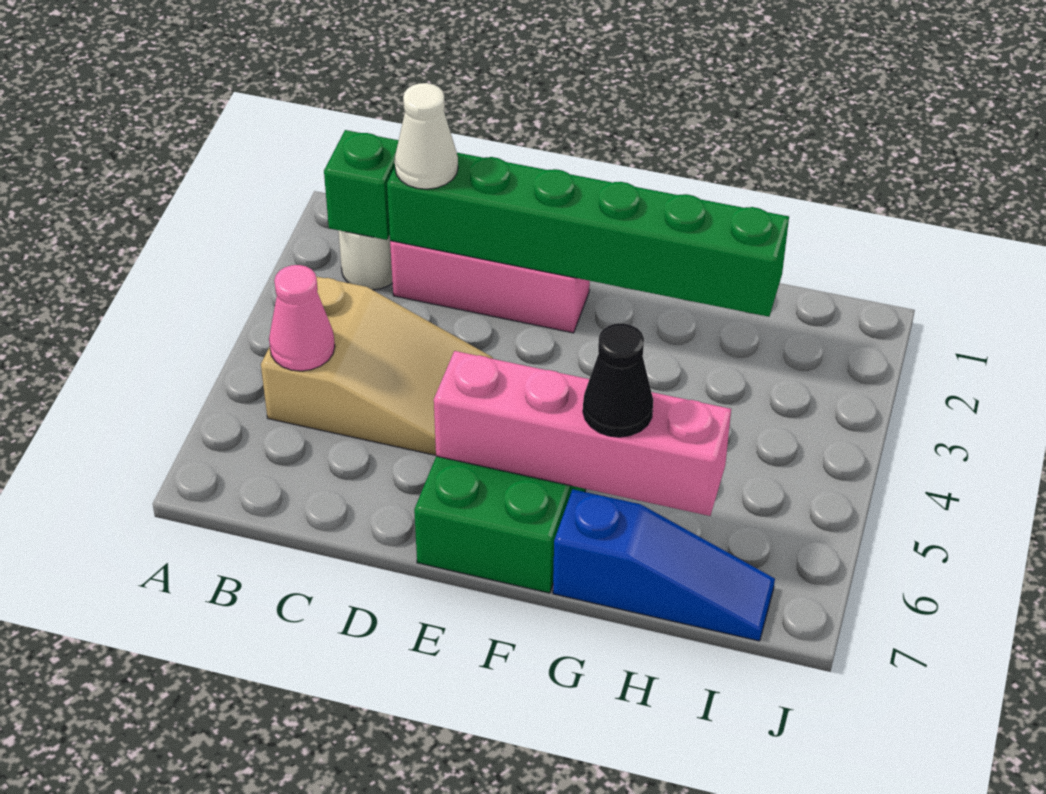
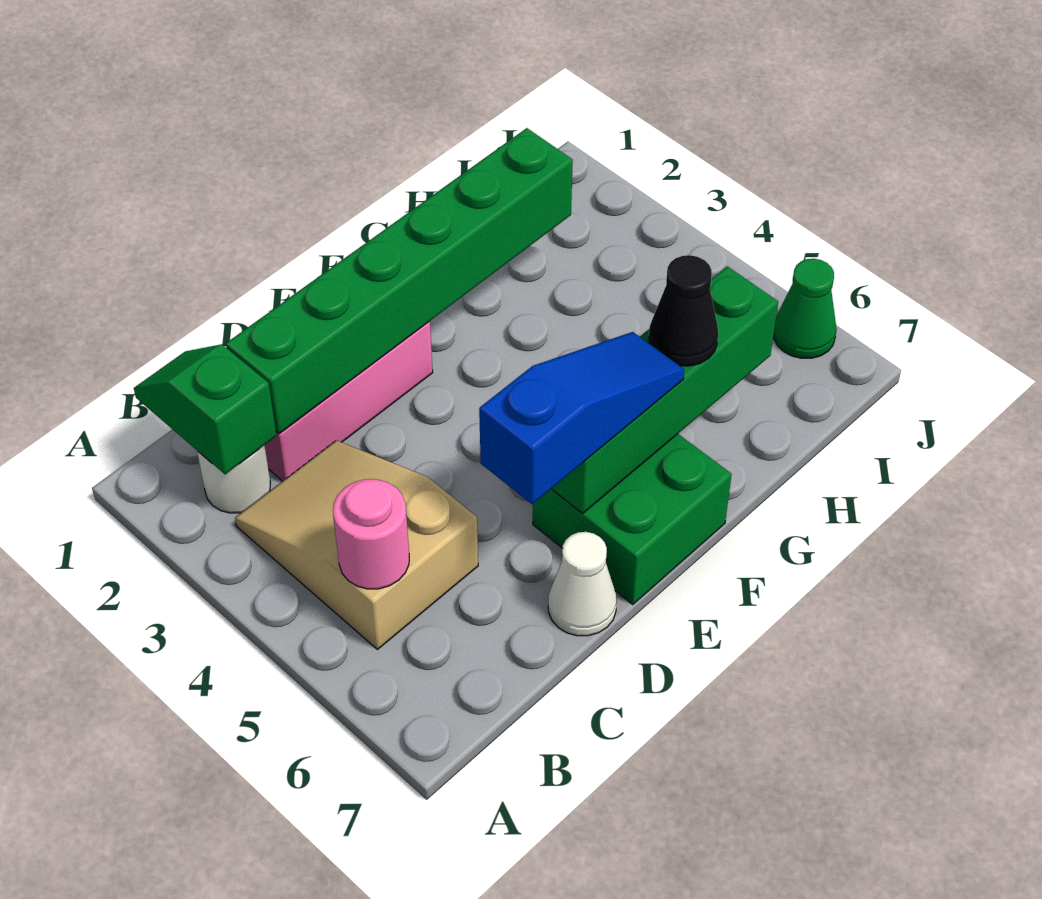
tan slope B4:D5 level 1 top B -> tan slope B3:C5 level 1 top 5
pink cone B5 level 2 -> pink round brick B5 level 2
white cone C2 level 3 -> white cone D7 level 1
pink brick E6:H6 level 2 -> green brick E6:H6 level 2
blue slope G7:I7 level 1 top G -> blue slope D6:F6 level 3 top D
none -> green cone J6 level 1

